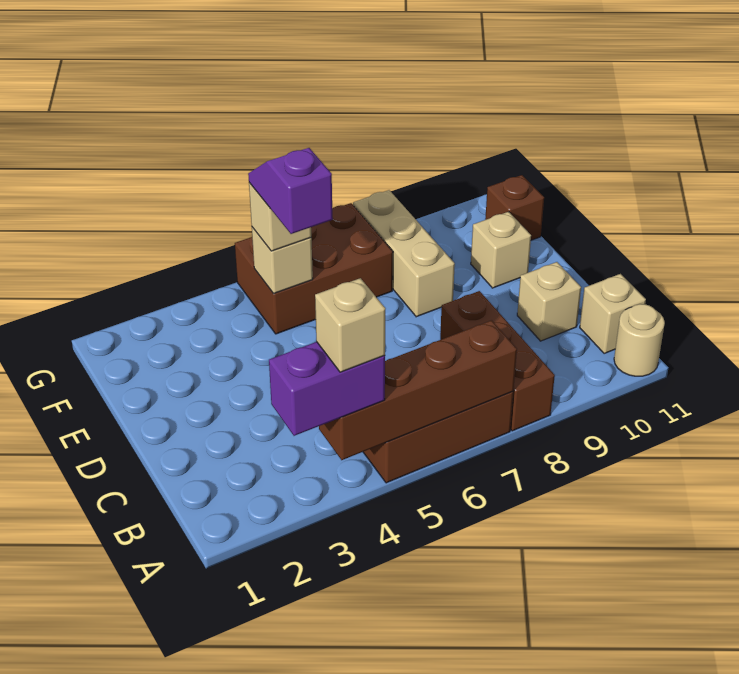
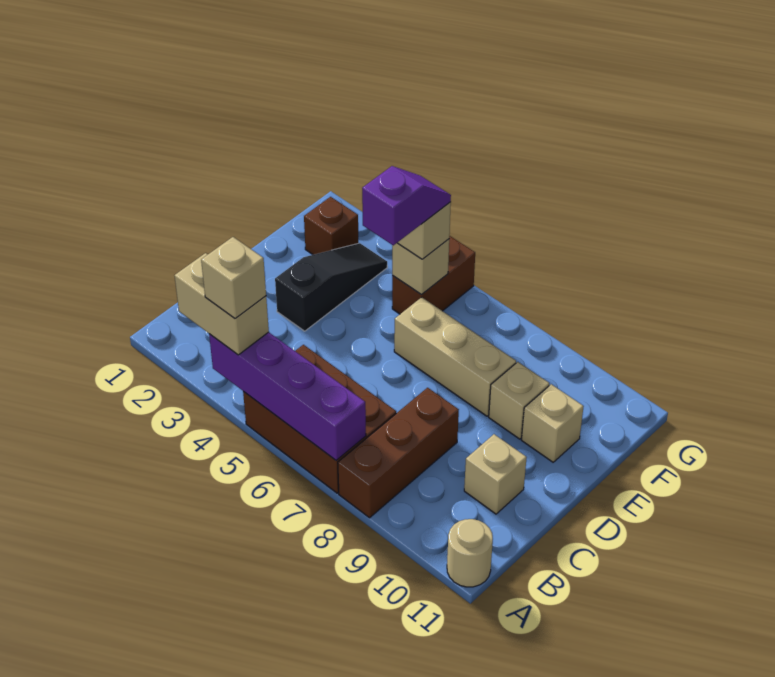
purple brick A3:A4 level 3 -> tan brick A3:A4 level 3
brown brick A4:A7 level 2 -> purple brick A4:A7 level 2
tan brick B11 level 1 -> tan brick E9 level 1
none -> black slope D3:F3 level 1 top D
tan brick E8:G8 level 1 -> tan brick E6:E8 level 1
brown brick F5:G7 level 1 -> brown brick F5:G5 level 1
brown brick F11 level 1 -> brown brick F2 level 1

